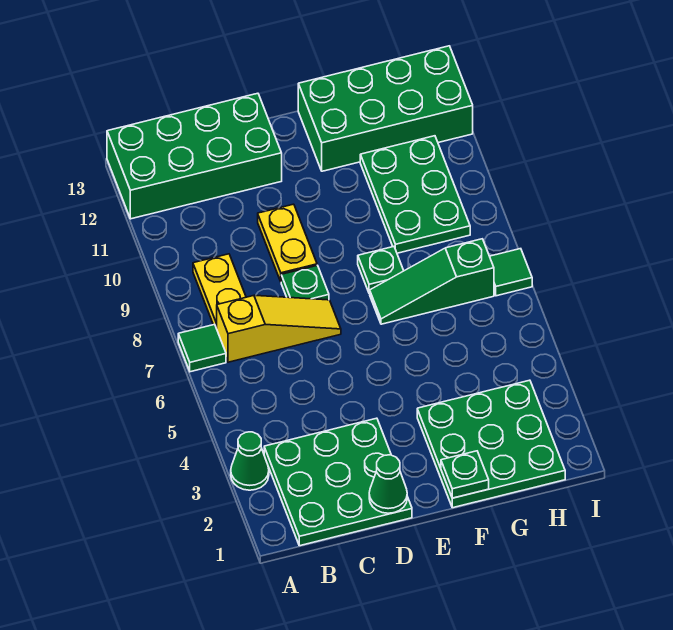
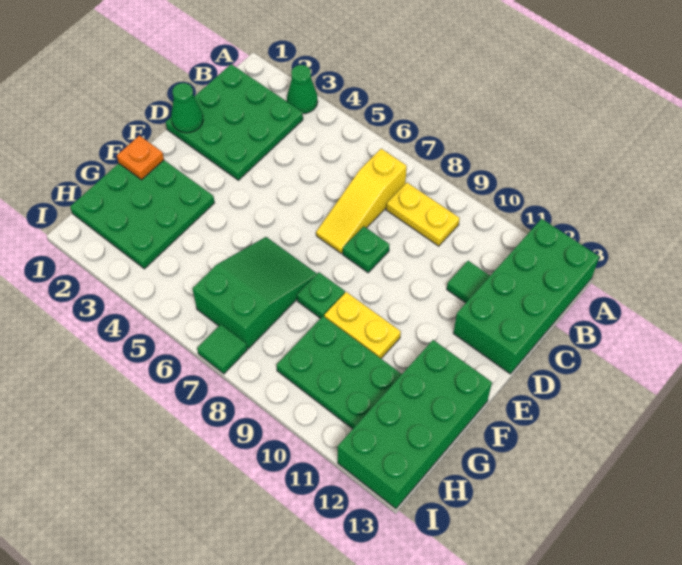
green tile A7 level 1 -> green tile C11 level 1
yellow plate D9:D10 level 1 -> yellow plate F9:F10 level 1
green plate F1 level 2 -> orange plate F1 level 2
green slope F7:H7 level 1 top H -> green slope F6:H7 level 1 top H

